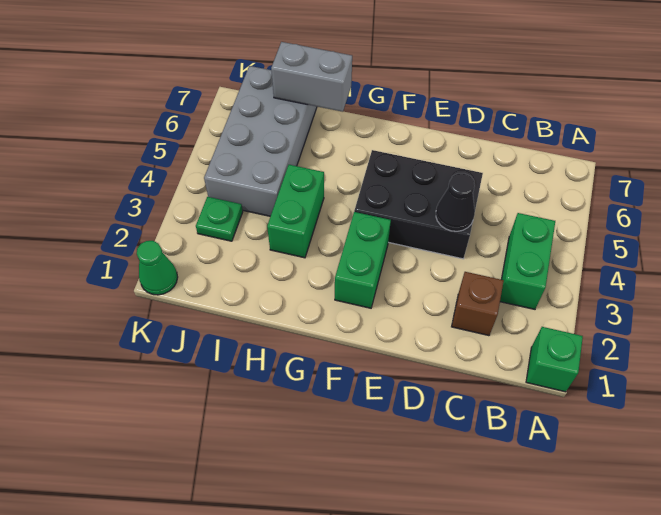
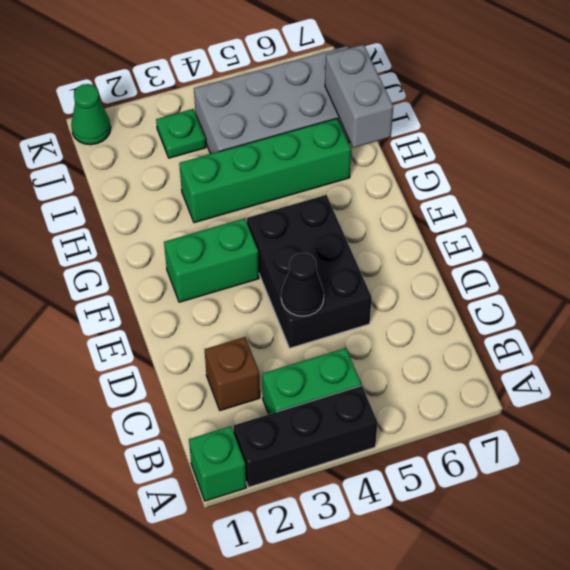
none -> black brick A2:A4 level 1
green brick H3:H4 level 1 -> green brick H3:H6 level 1

